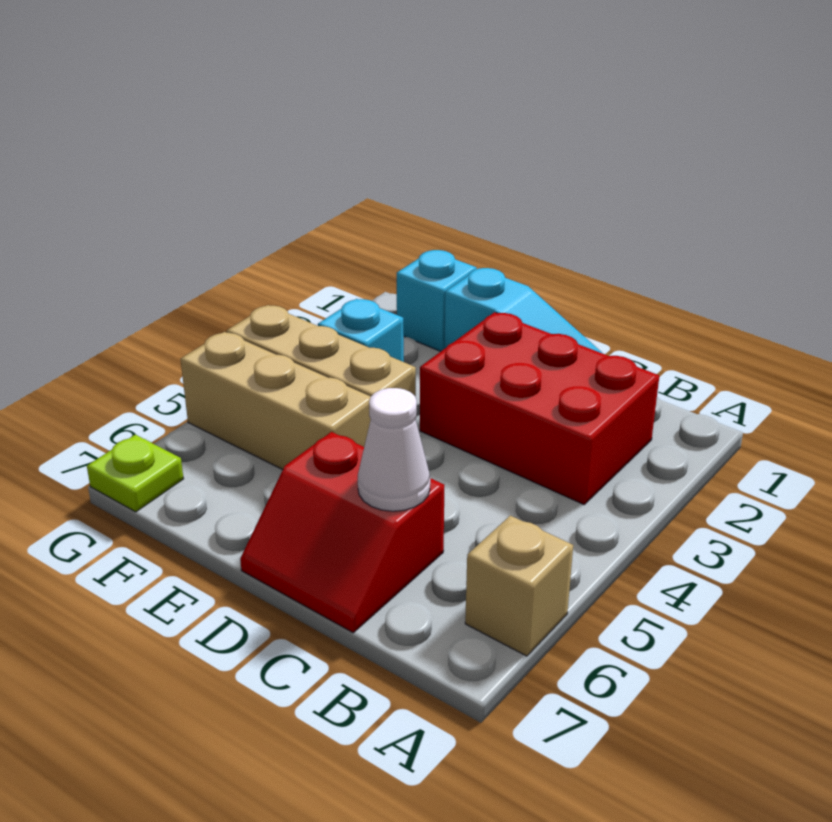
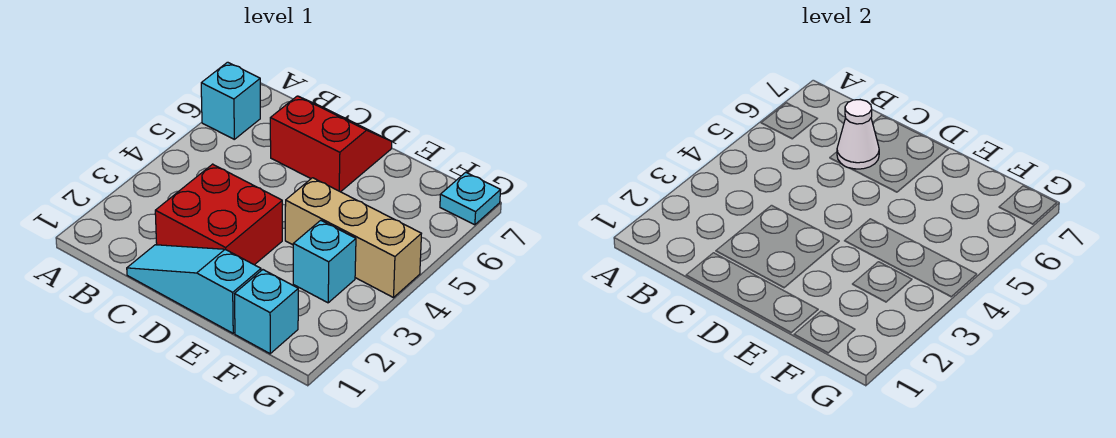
tan brick A6 level 1 -> cyan brick A6 level 1
red brick B2:D3 level 1 -> red brick C2:D3 level 1
tan brick E5:G5 level 1 -> none
lime plate G7 level 1 -> cyan plate G7 level 1

